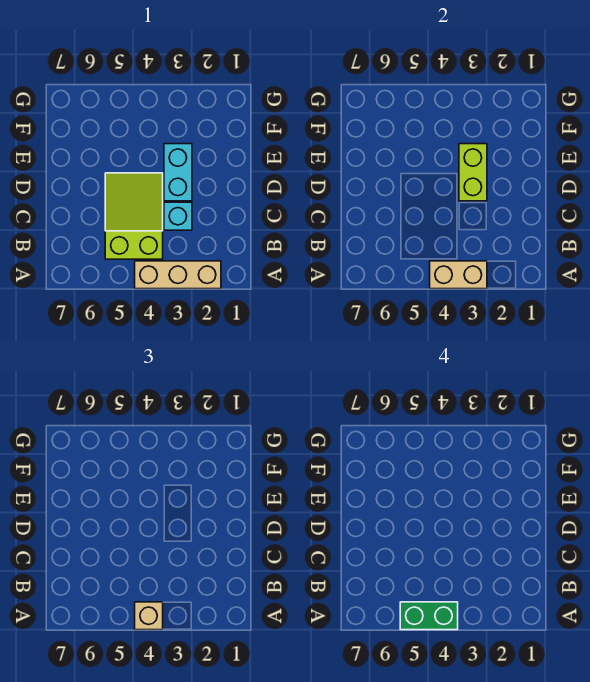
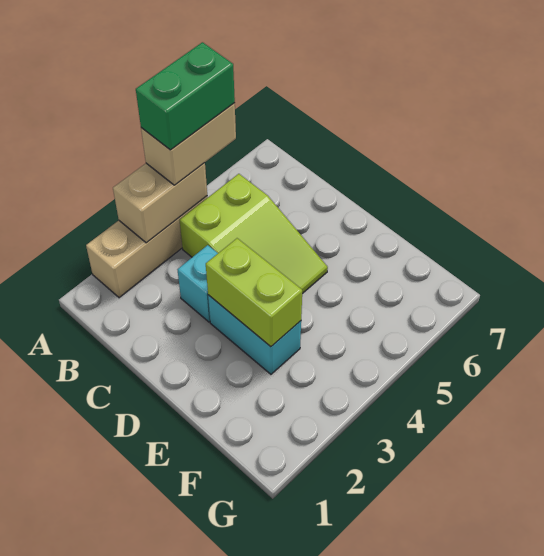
tan brick A4 level 3 -> tan brick A4:A5 level 3

